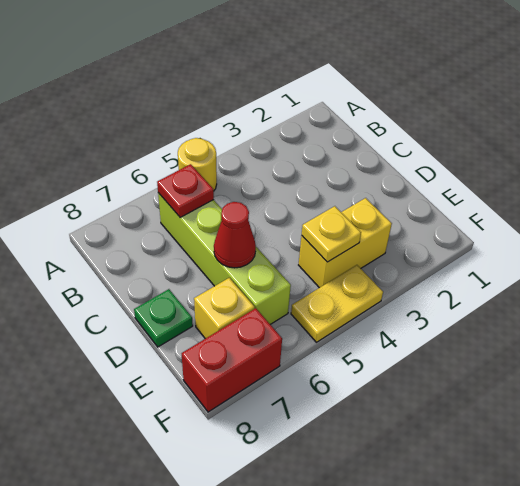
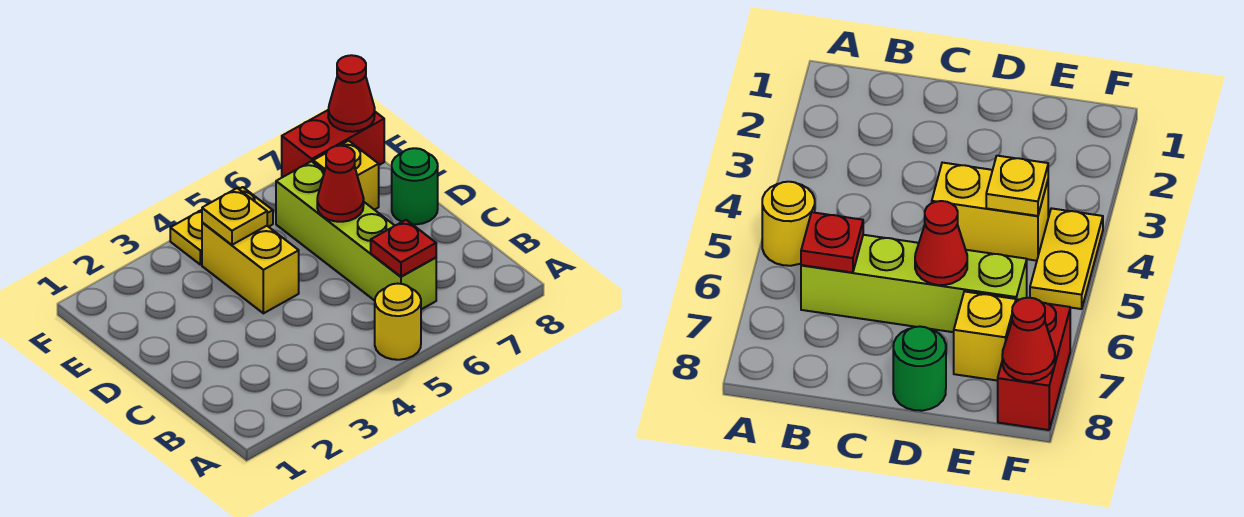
green plate D8 level 1 -> green round brick D8 level 1
yellow brick E3:E4 level 1 -> yellow brick D4:E4 level 1
none -> red cone F8 level 2

